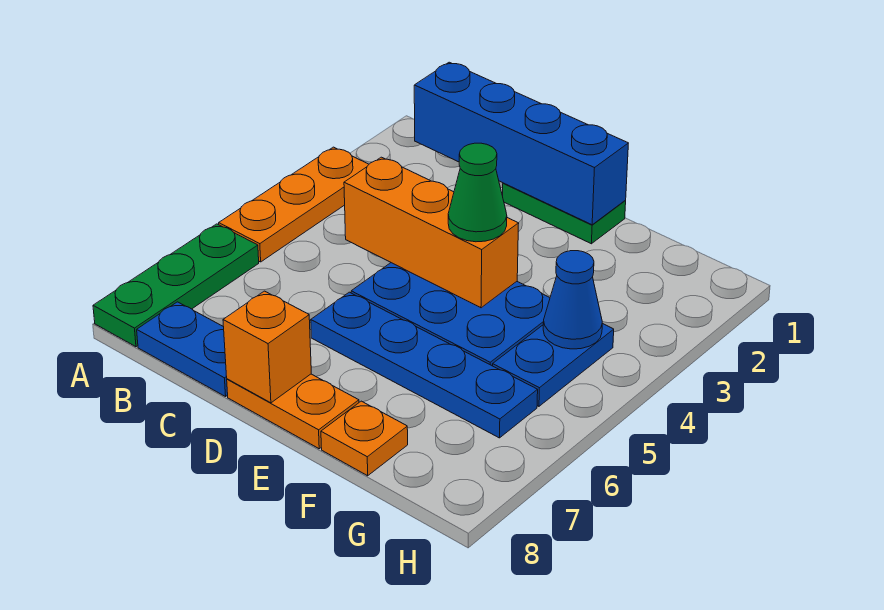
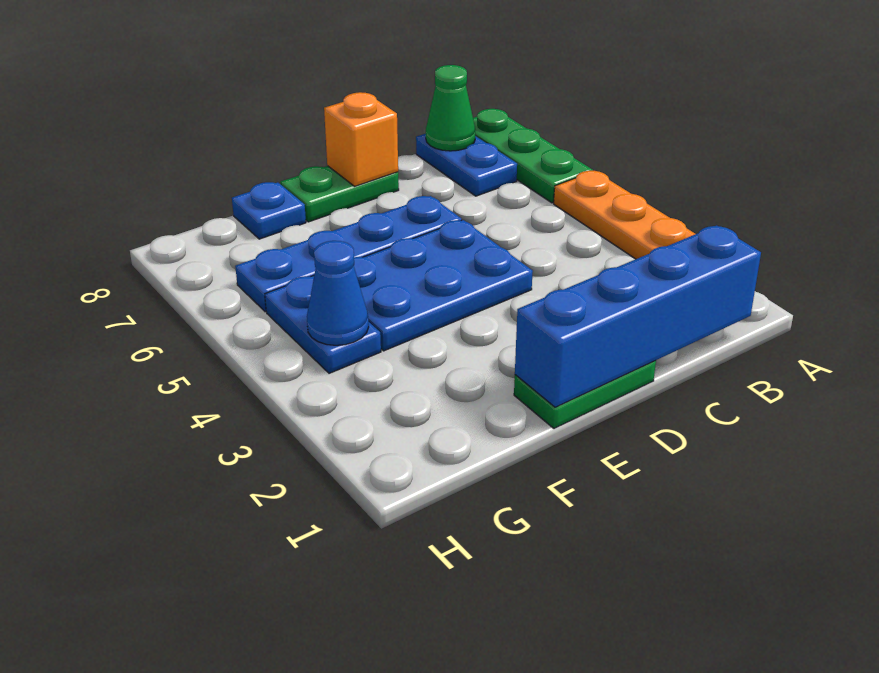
blue plate B8:C8 level 1 -> blue plate B7:B8 level 1
orange brick C4:E4 level 2 -> none
orange plate D8:E8 level 1 -> green plate D8:E8 level 1
green cone E4 level 3 -> green cone B8 level 2
orange plate F8 level 1 -> blue plate F8 level 1

